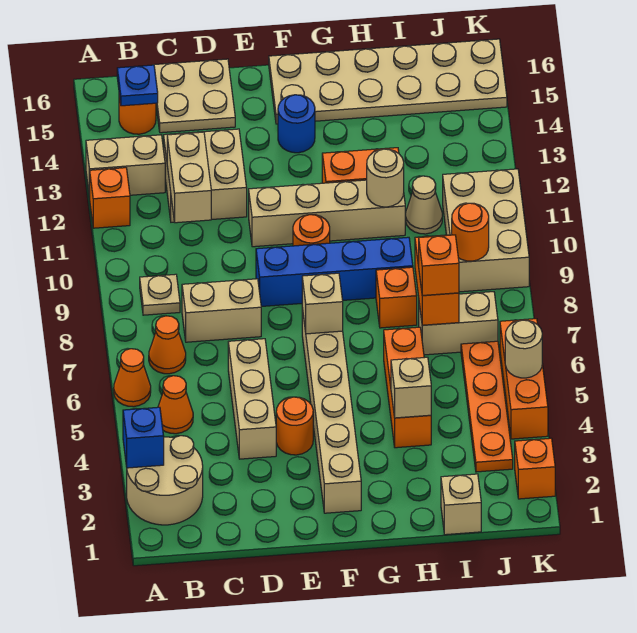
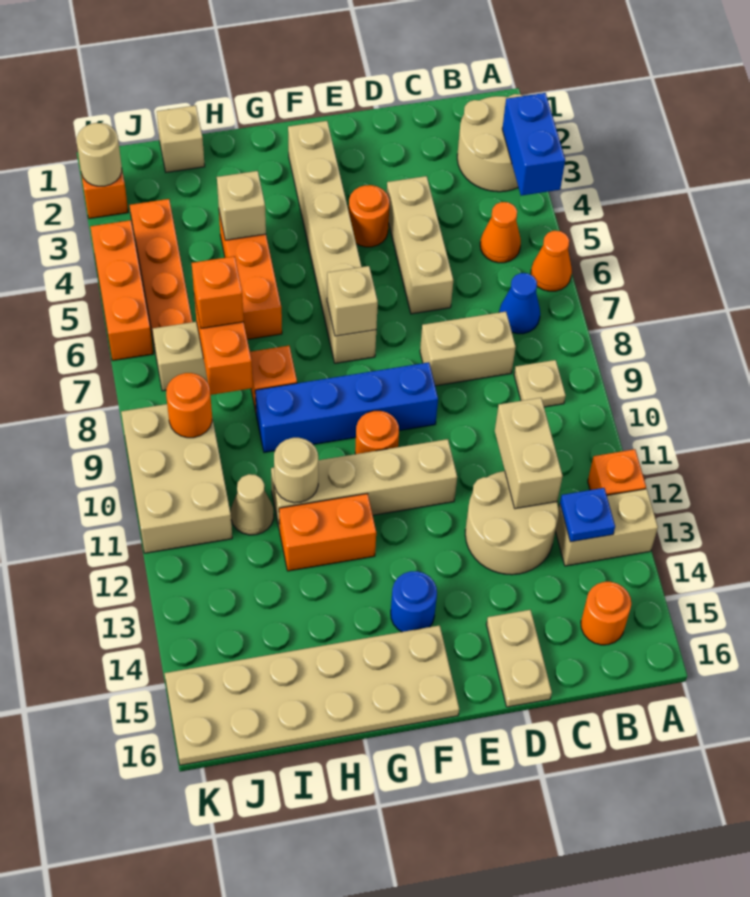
blue brick A3 level 2 -> blue brick A3:A4 level 2
orange cone B7 level 1 -> blue cone B7 level 1
blue plate B15 level 2 -> blue plate B13 level 2
tan brick C12:D13 level 1 -> tan round brick C12:D13 level 1
tan plate C15:D16 level 1 -> tan plate D15:D16 level 1
tan round brick K5 level 2 -> tan round brick K2 level 2

